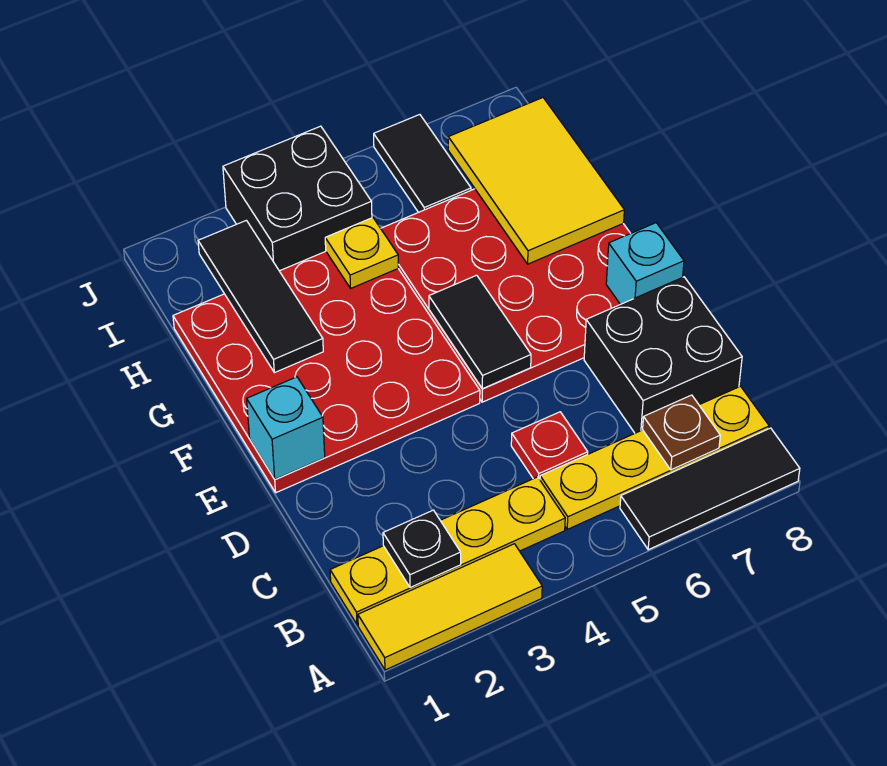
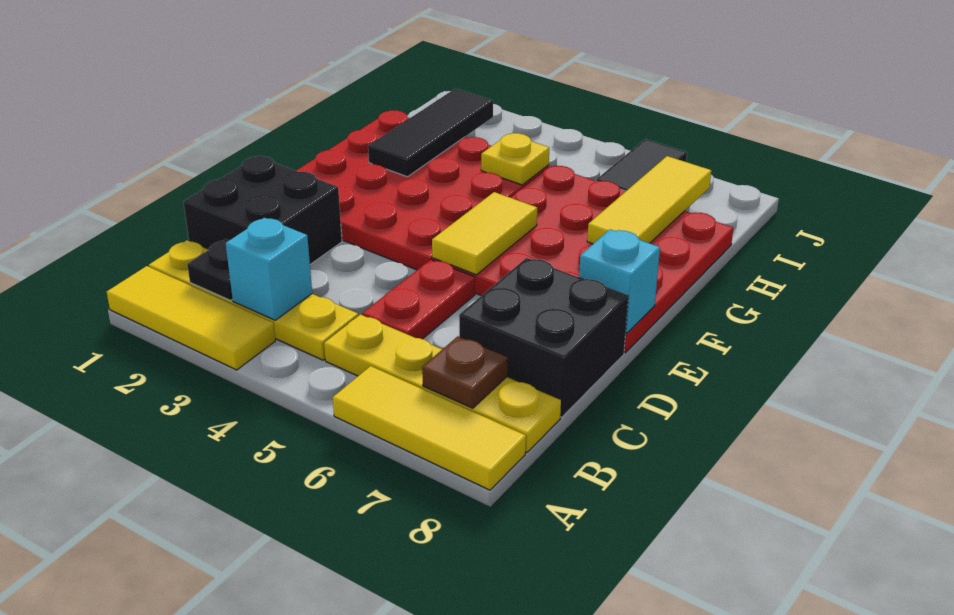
black tile A6:A8 level 1 -> yellow tile A6:A8 level 1
red plate C5 level 1 -> red plate C5:D5 level 1
cyan brick E1 level 2 -> cyan brick B3 level 2
black tile E5:F5 level 2 -> yellow tile E5:F5 level 2
yellow tile G7:I8 level 2 -> yellow tile G7:I7 level 2
black brick I3:J4 level 1 -> black brick C1:D2 level 1

